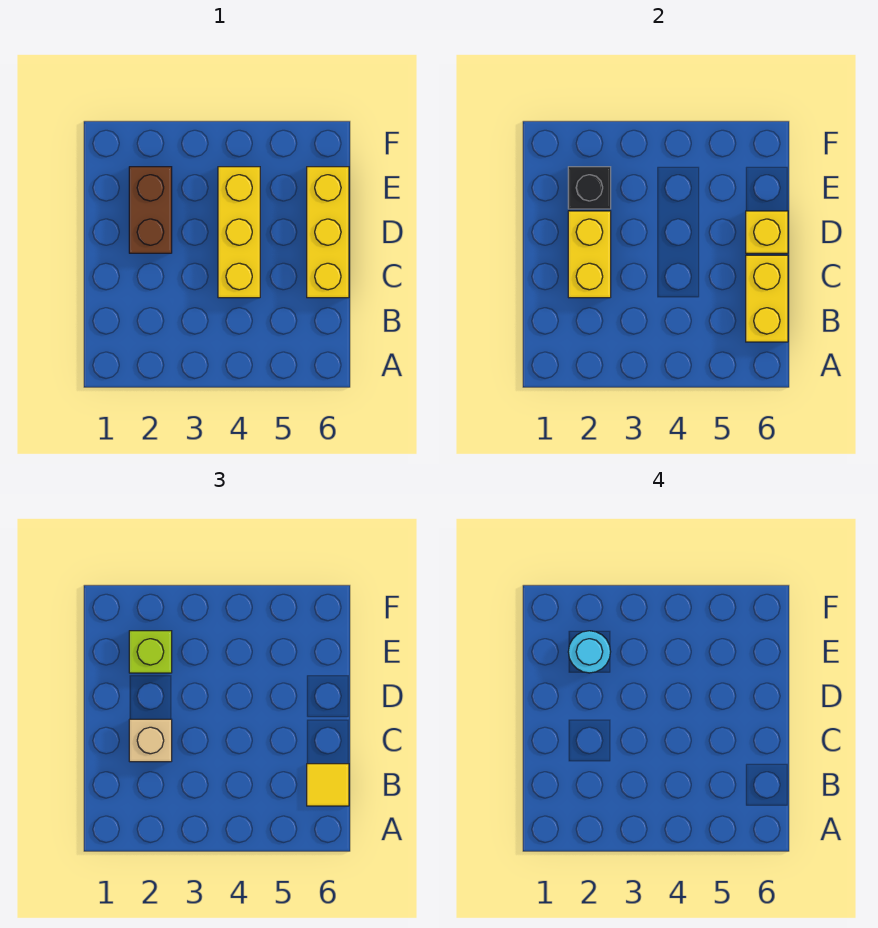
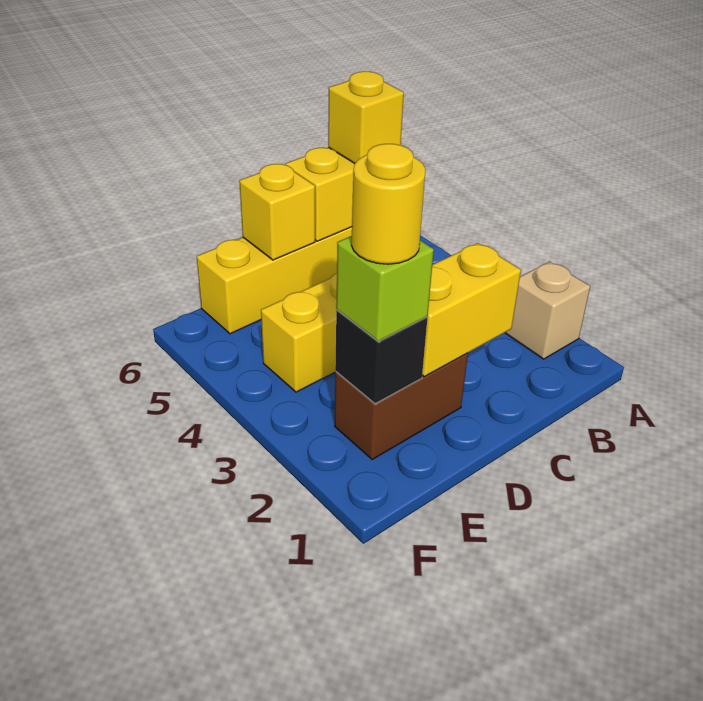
yellow tile B6 level 3 -> yellow brick B6 level 3
tan brick C2 level 3 -> tan brick A2 level 1
cyan round brick E2 level 4 -> yellow round brick E2 level 4

